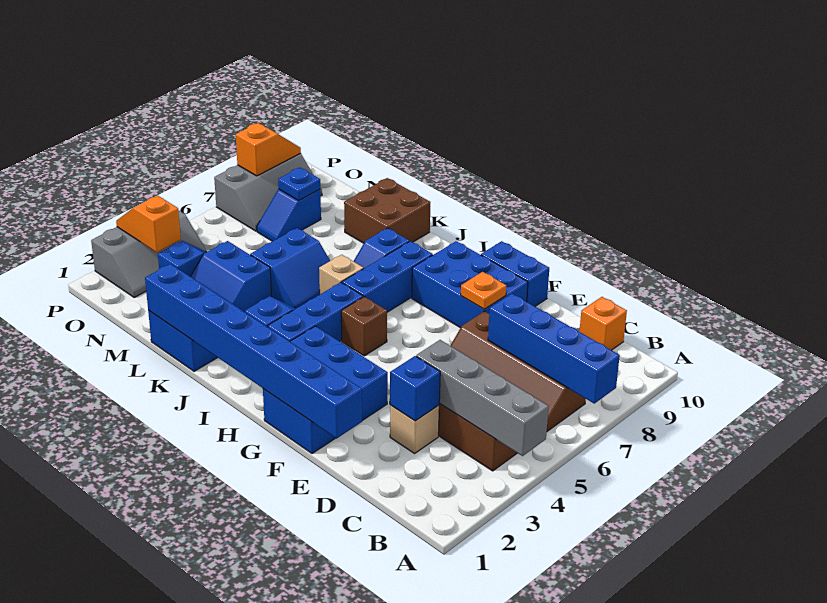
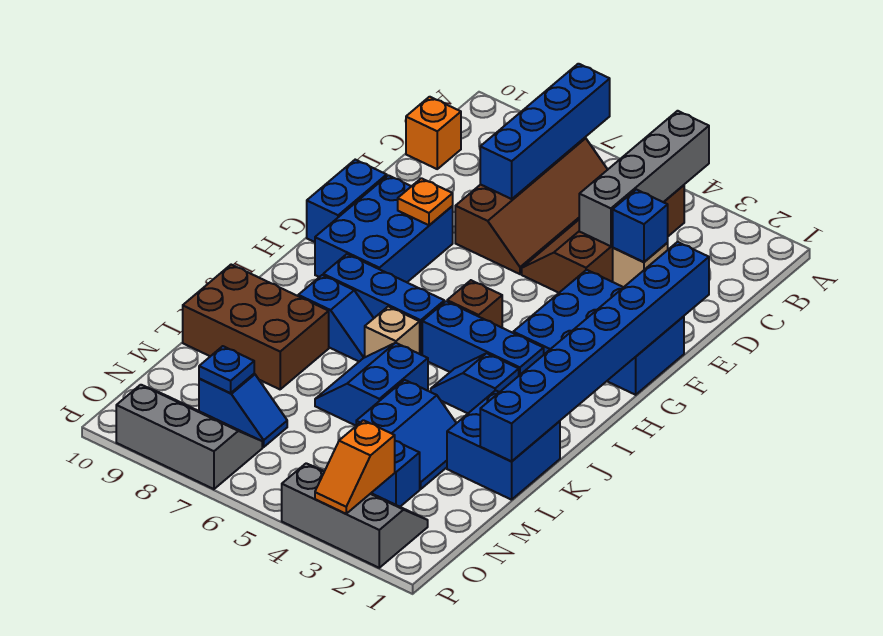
blue slope K5:L6 level 1 top L -> blue slope K5:L6 level 1 top 5
brown brick K9:L10 level 1 -> brown brick K8:L10 level 1
orange slope P8:P9 level 2 top 8 -> none

